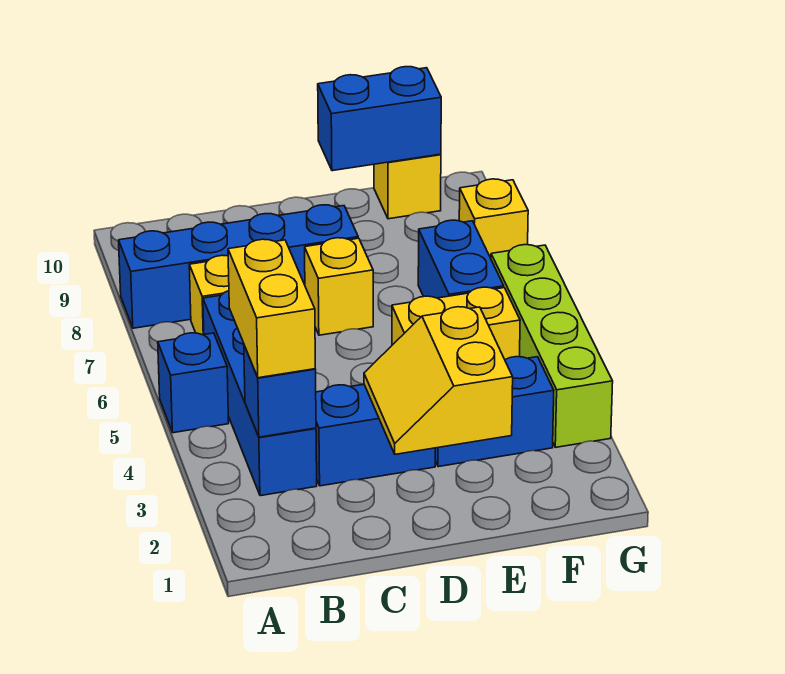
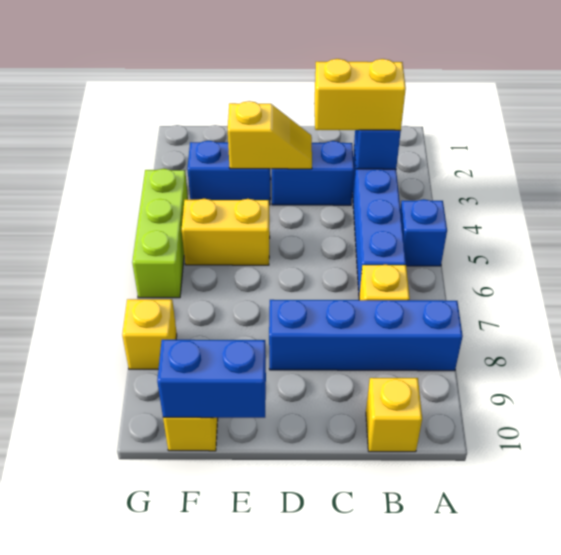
yellow brick B3:B4 level 3 -> yellow brick B3:C3 level 3
yellow slope D2:E3 level 2 top E -> yellow slope D3:E3 level 2 top E
yellow brick D7 level 1 -> yellow brick B10 level 1
blue brick F6:F7 level 1 -> none
lime brick G3:G6 level 1 -> lime brick G4:G6 level 1

